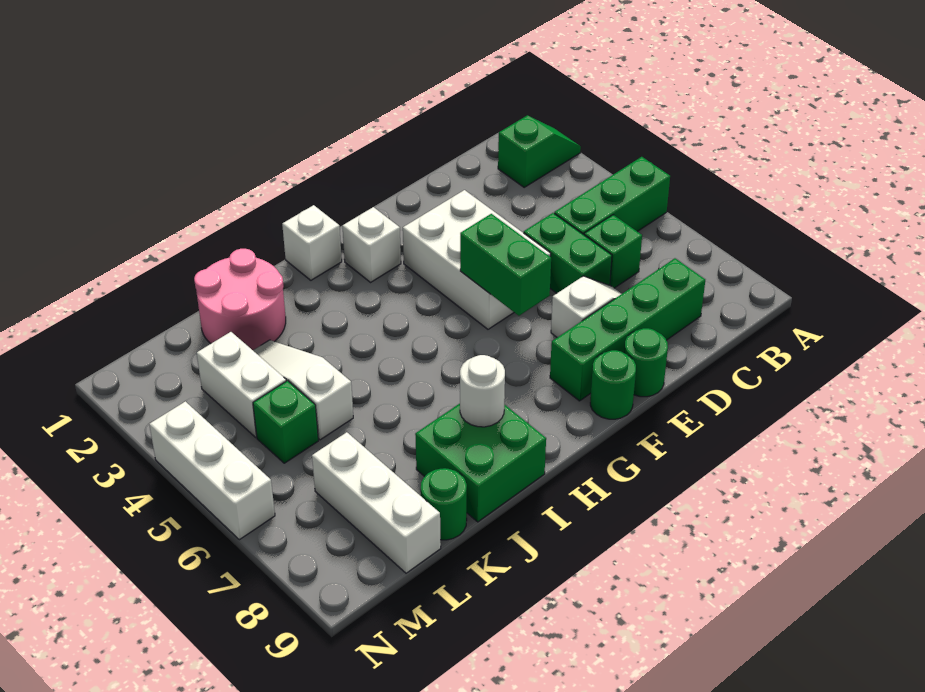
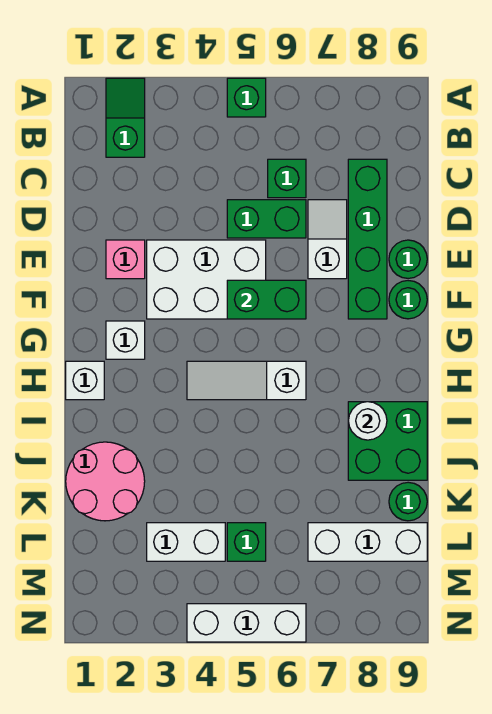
green brick A5:C5 level 1 -> green brick A5 level 1
none -> pink brick E2 level 1
white slope K3:K5 level 1 top 5 -> white slope H4:H6 level 1 top 6

